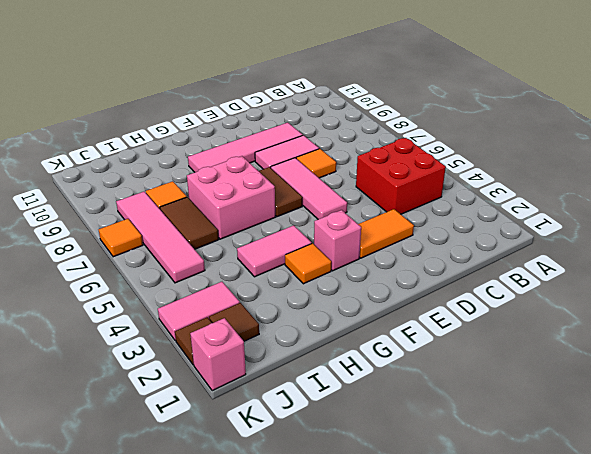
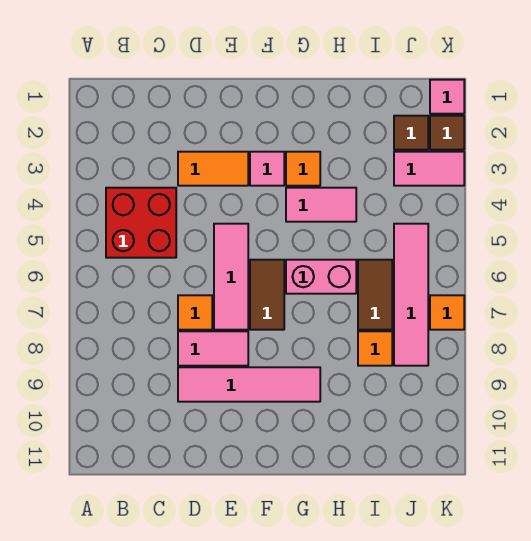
pink brick F3 level 1 -> pink tile F3 level 1
pink brick G6:H7 level 1 -> pink brick G6:H6 level 1
pink brick K1 level 1 -> pink tile K1 level 1

